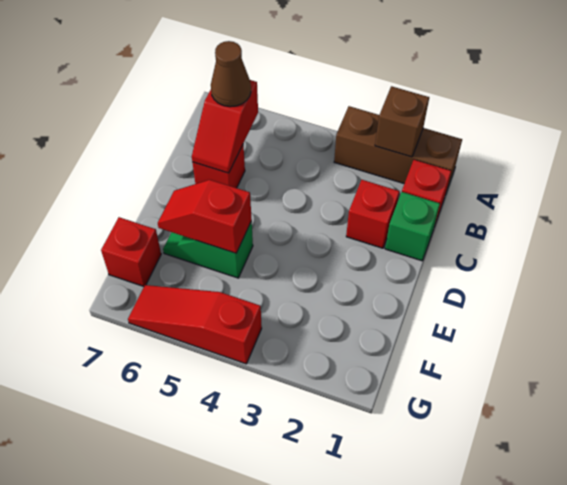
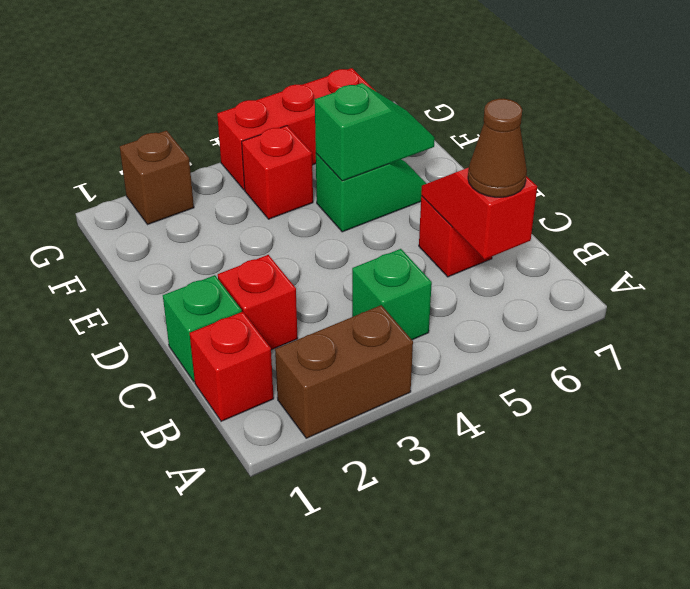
brown brick A1:A3 level 1 -> brown brick A2:A3 level 1
brown brick A2 level 2 -> brown brick G2 level 1
none -> green brick B4 level 1
red slope E5:E6 level 2 top 5 -> green slope E5:E6 level 2 top 5
red brick F7 level 1 -> red brick F4 level 1
red slope G4:G6 level 1 top 4 -> red brick G4:G6 level 1

